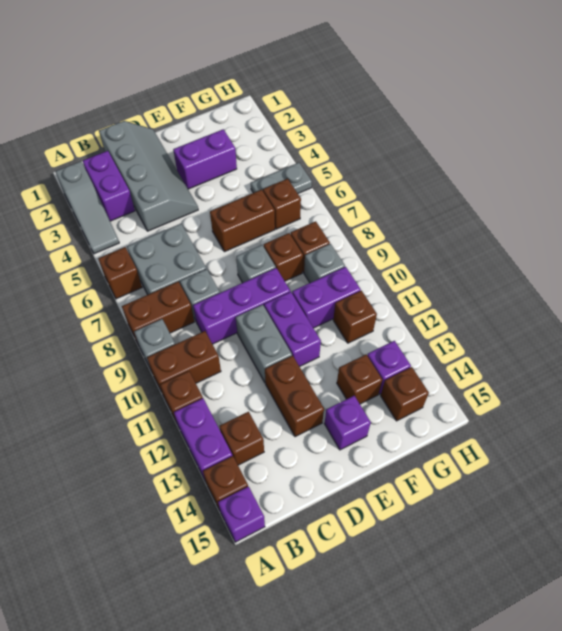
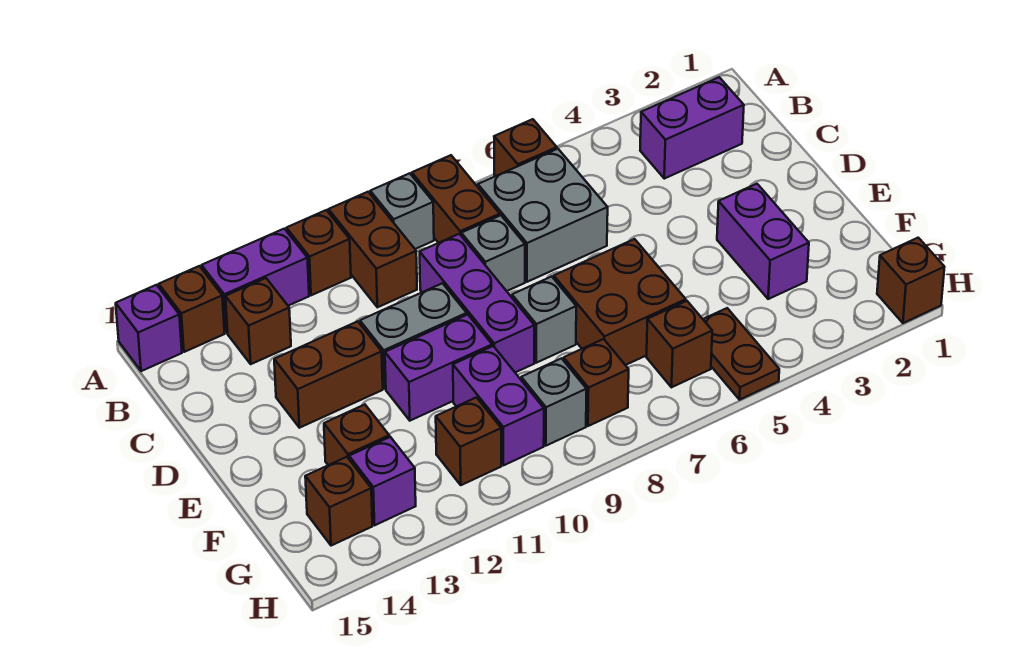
grey slope A2:A4 level 1 top 2 -> none
grey slope C1:D4 level 1 top C -> none
brown brick E6:F6 level 1 -> brown brick E6:F7 level 1
purple brick E14 level 1 -> none
brown brick F8 level 1 -> brown brick H1 level 1
grey plate G5:H5 level 1 -> brown plate G5:H5 level 1

